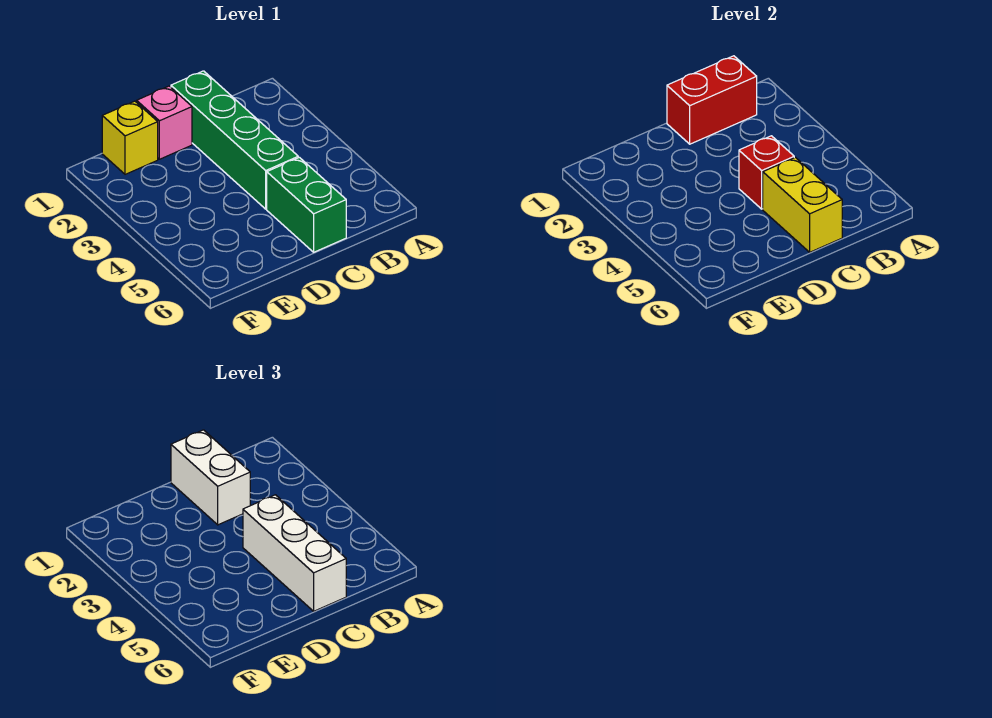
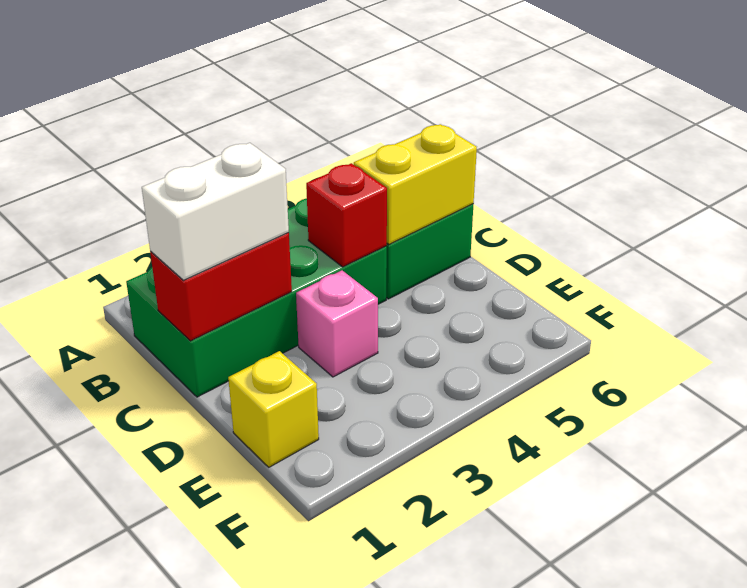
red brick B1:C1 level 2 -> red brick C1:C2 level 2
green brick C1:C4 level 1 -> green brick B1:C4 level 1
white brick C4:C6 level 3 -> none
pink brick D1 level 1 -> pink brick D3 level 1

